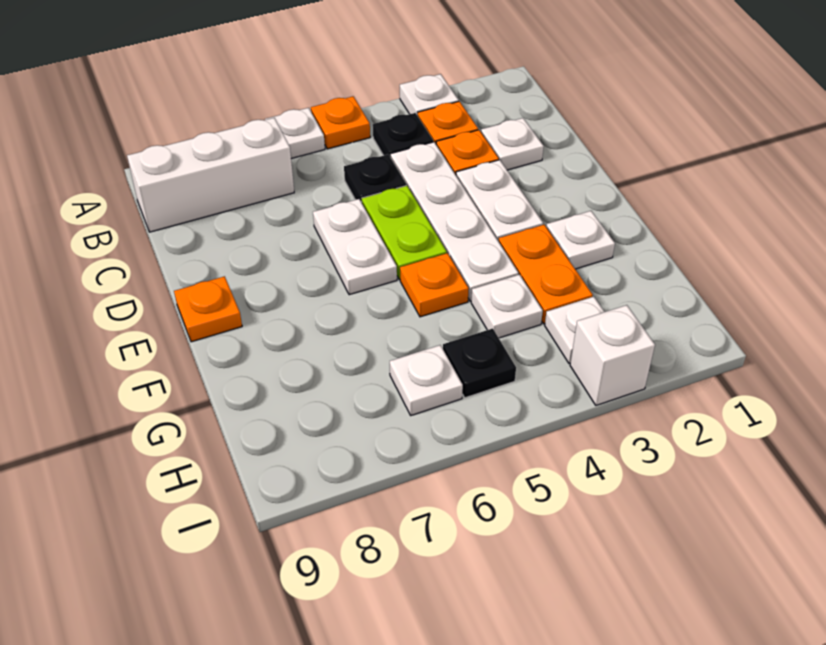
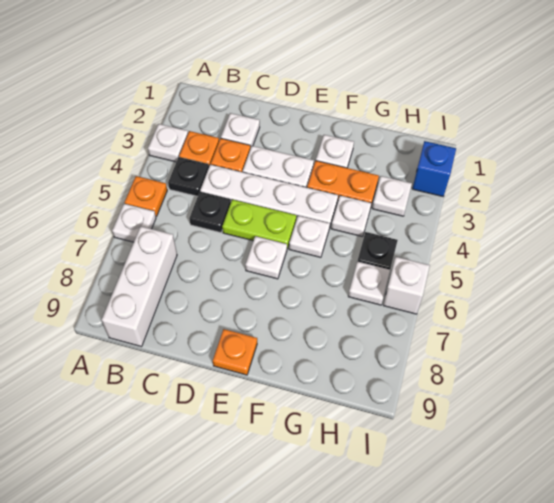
white plate D6:E6 level 1 -> white plate E6 level 1
orange plate F5 level 1 -> white plate F5 level 1
none -> blue brick I2 level 1
white brick I3 level 1 -> white brick I6 level 1

